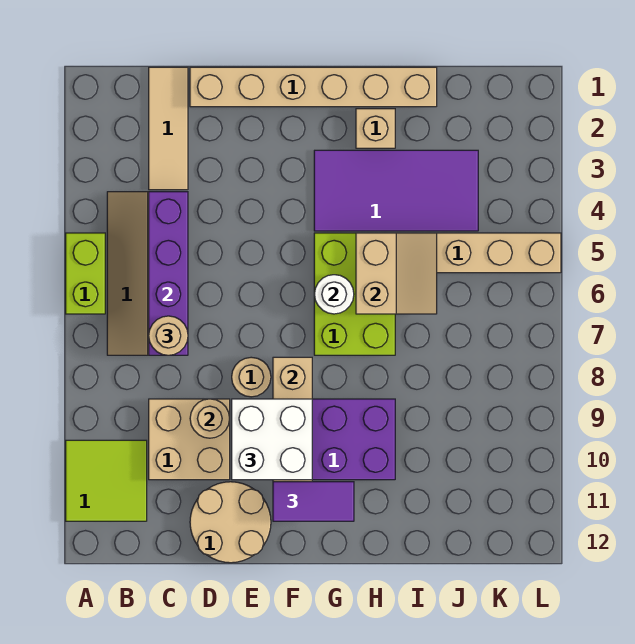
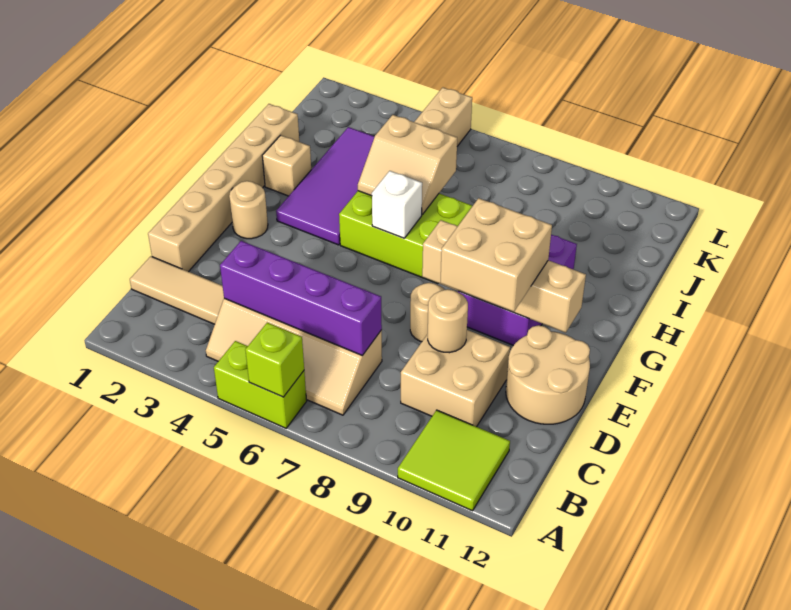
none -> lime brick A6 level 2
tan round brick C7 level 3 -> tan round brick F2 level 1
white brick E9:F10 level 3 -> tan brick E9:F10 level 3
purple tile F11:G11 level 3 -> none
white round brick G6 level 2 -> white brick G6 level 2
tan slope H5:I6 level 2 top H -> tan slope H5:I6 level 2 top I

